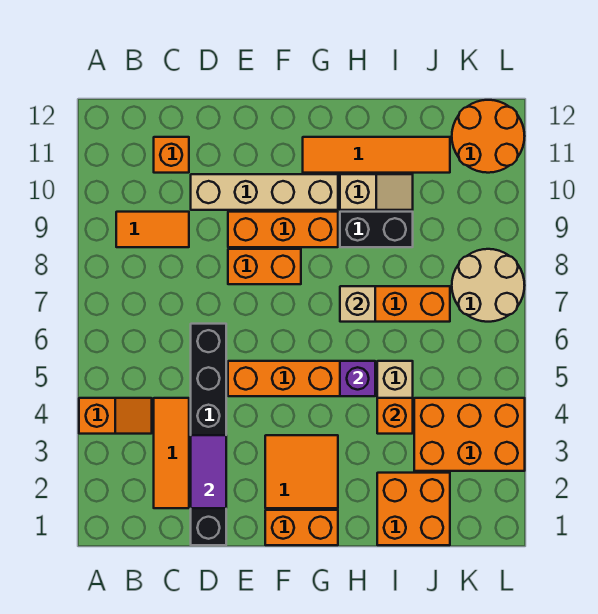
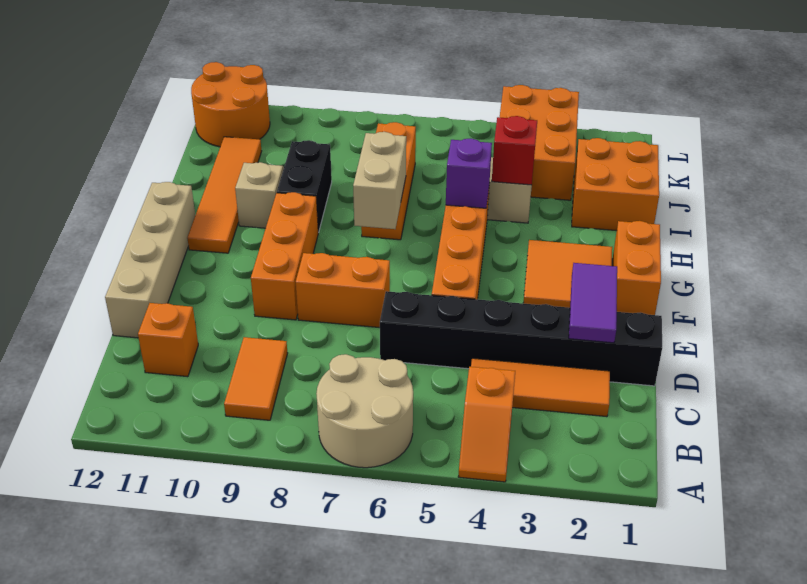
orange slope A4:B4 level 1 top A -> orange slope A4:B4 level 1 top B
purple tile D2:D3 level 2 -> purple tile D2:E2 level 2
tan brick D10:G10 level 1 -> tan brick D12:G12 level 1
orange brick E8:F8 level 1 -> orange brick E7:E8 level 1
tan brick H7 level 2 -> tan brick G7:H7 level 2
orange brick I4 level 2 -> red brick I4 level 2
tan round brick K7:L8 level 1 -> tan round brick A6:B7 level 1

